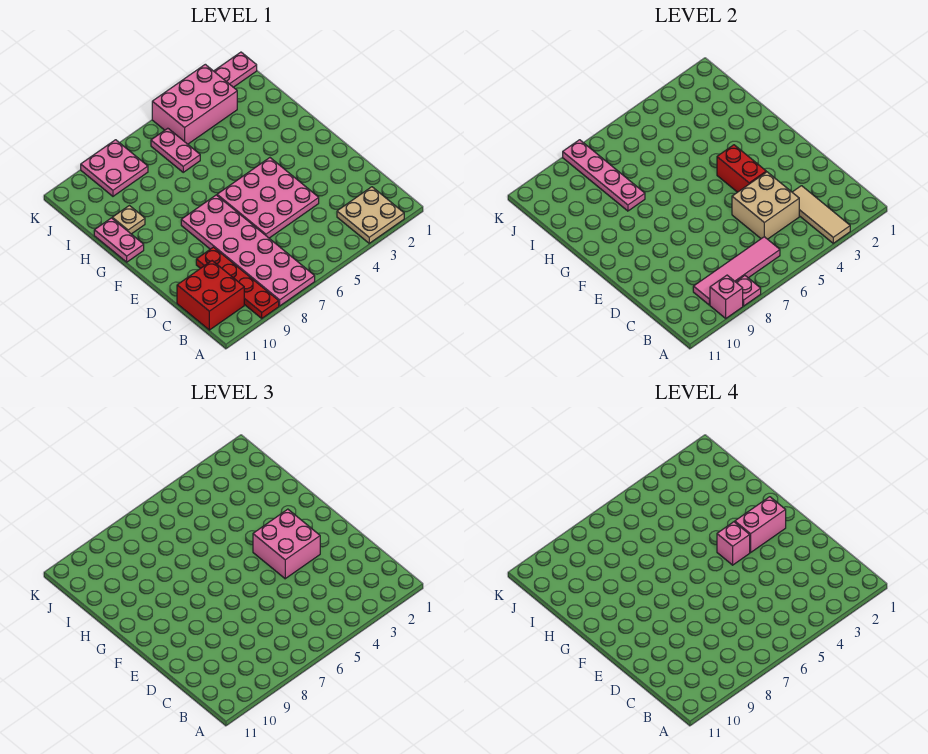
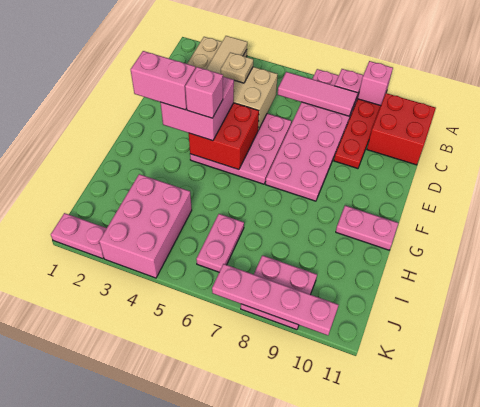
pink tile B6:B9 level 2 -> pink tile B6:B8 level 2
red brick E4:F4 level 2 -> red brick E4:F5 level 2
pink plate G11:H11 level 1 -> pink plate G10:G11 level 1
pink plate H8:K8 level 2 -> pink plate K7:K10 level 2
tan plate H10 level 1 -> tan plate C4 level 3
pink brick J3:K5 level 1 -> pink brick I3:K4 level 1

